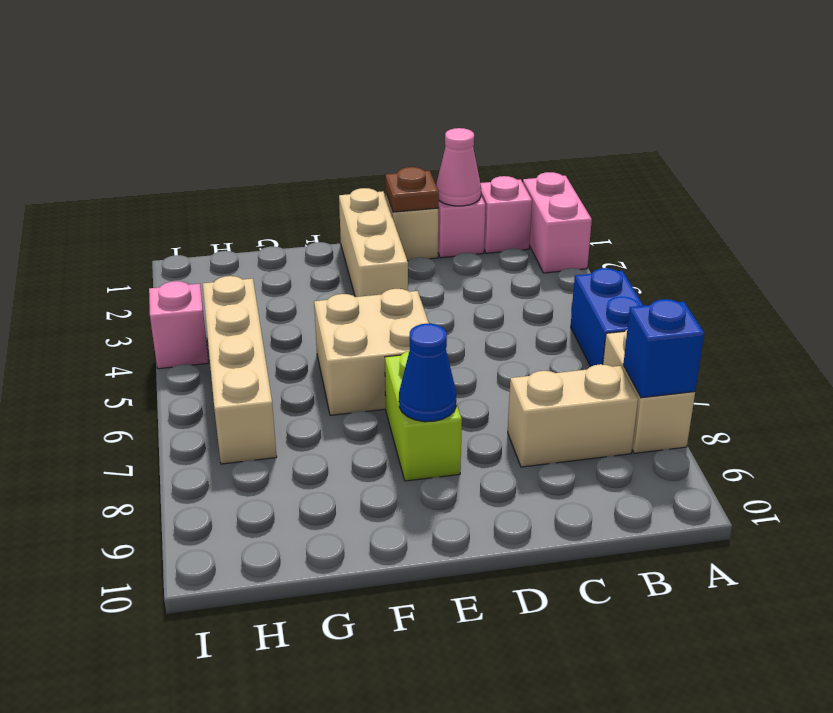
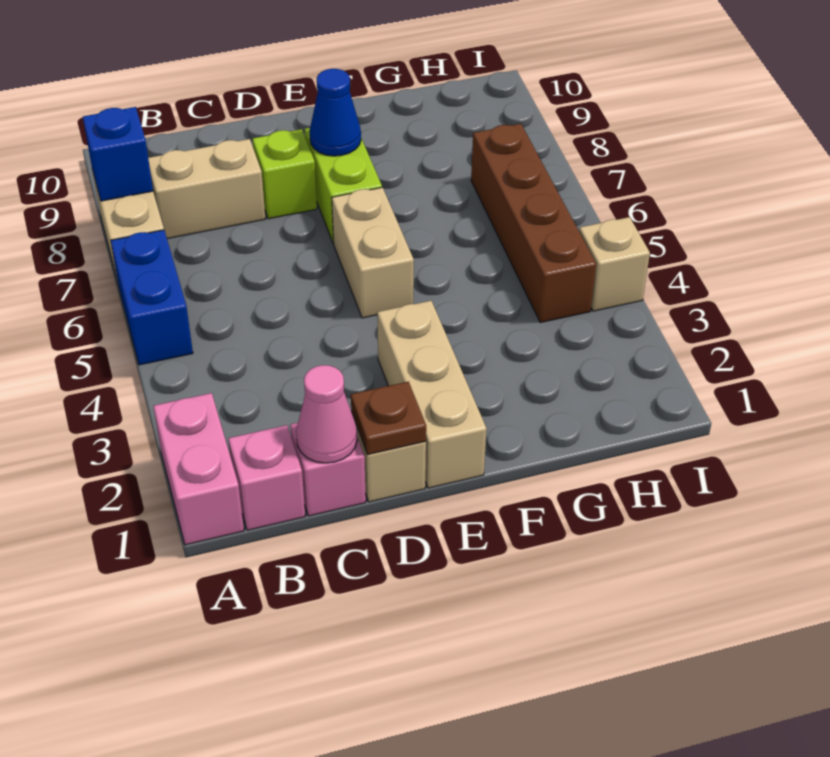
none -> lime brick D8 level 1
tan brick E5:F6 level 1 -> tan brick E5:E6 level 1
tan brick H4:H7 level 1 -> brown brick H4:H7 level 1
pink brick I4 level 1 -> tan brick I4 level 1

